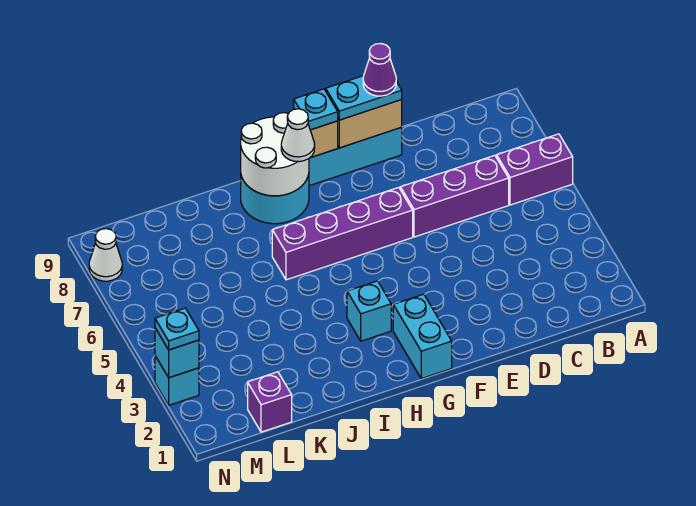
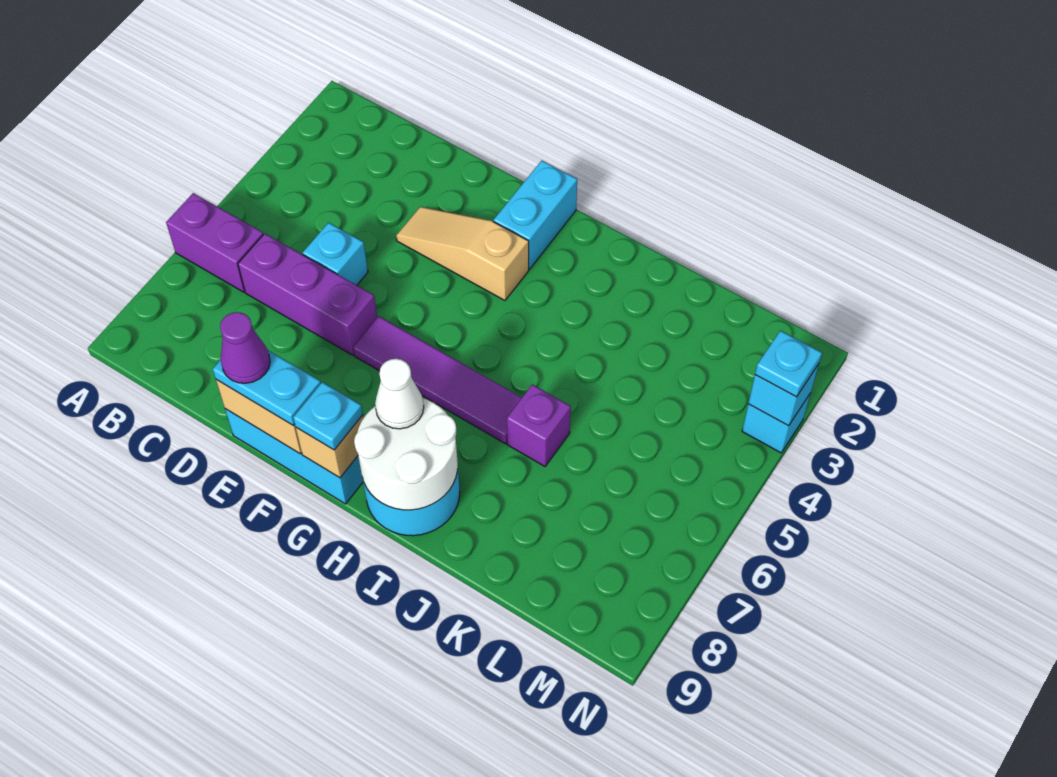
none -> tan slope E3:G3 level 1 top G
purple brick F6:I6 level 1 -> purple tile F6:I6 level 1
cyan brick H3 level 1 -> cyan brick D5 level 1
purple brick L1 level 1 -> purple brick J6 level 1
white cone N8 level 1 -> none

